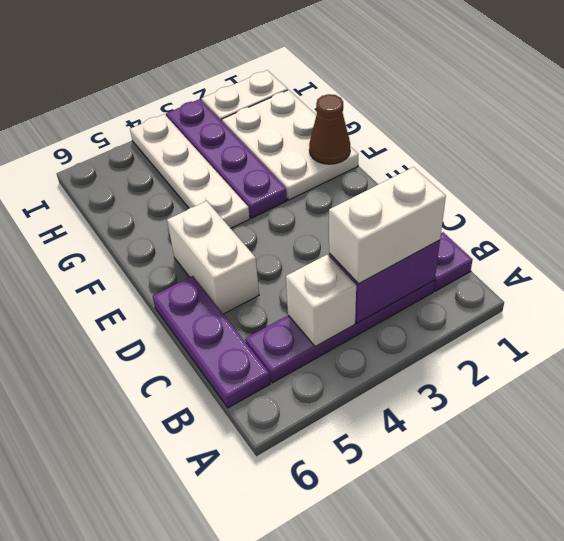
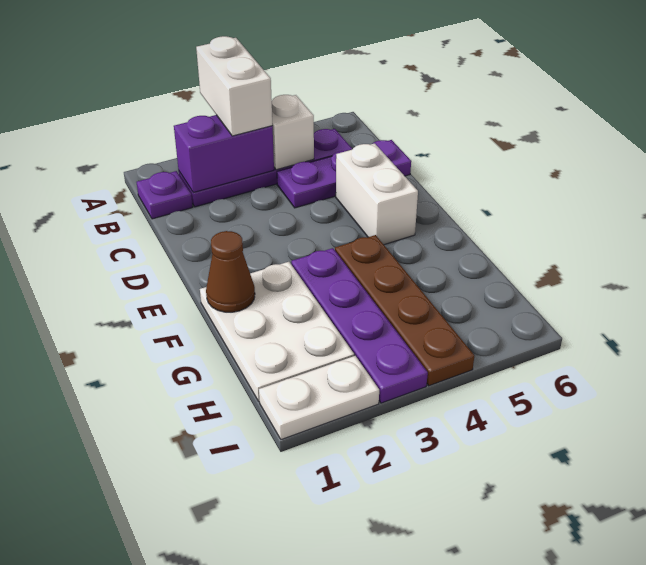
white brick B2:B3 level 3 -> white brick A3:B3 level 3
purple plate B6:D6 level 1 -> purple plate C4:C6 level 1
white plate F4:I4 level 1 -> brown plate F4:I4 level 1

